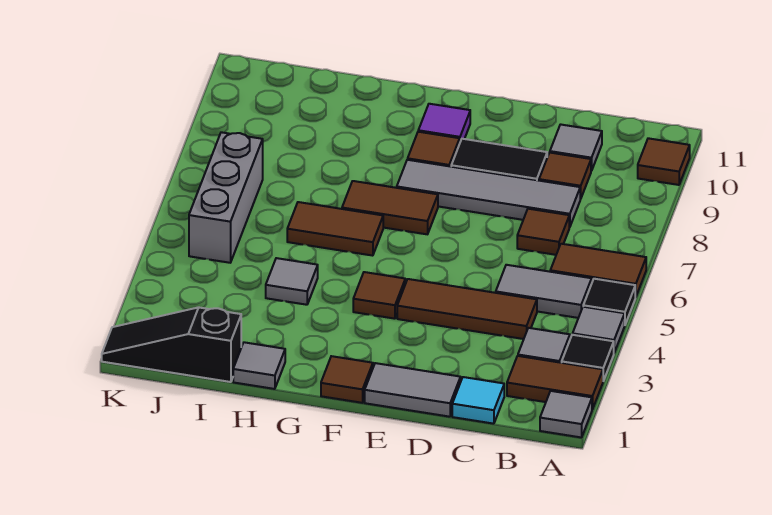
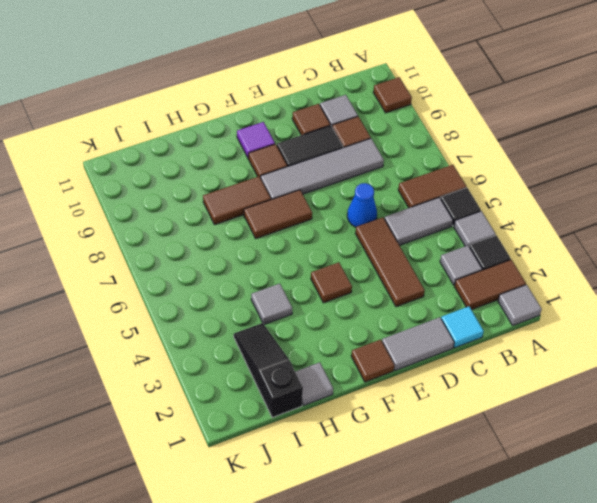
brown tile C4:E4 level 1 -> brown tile D3:D5 level 1
brown tile C7 level 1 -> brown tile D10 level 1
none -> blue cone D6 level 1
brown tile G6:H6 level 1 -> brown tile G8:H8 level 1
black slope I1:K1 level 1 top I -> black slope I1:I3 level 1 top 1
grey brick J5:J7 level 1 -> none

